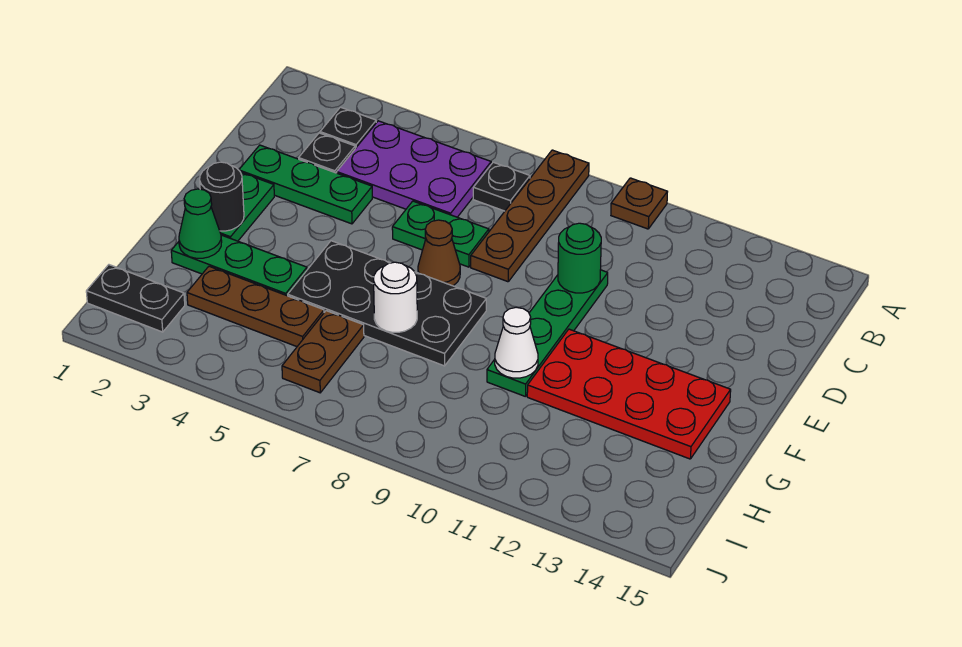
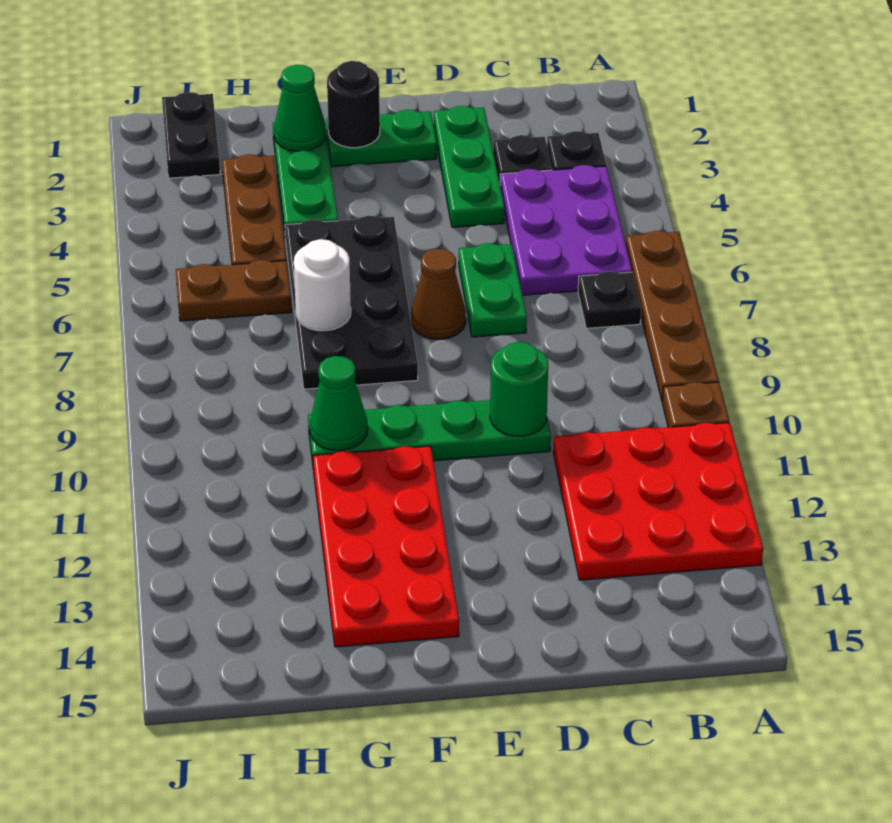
brown plate A8:D8 level 1 -> brown plate A6:A9 level 1
none -> red plate A11:C13 level 1
white cone G10 level 2 -> green cone G10 level 2

